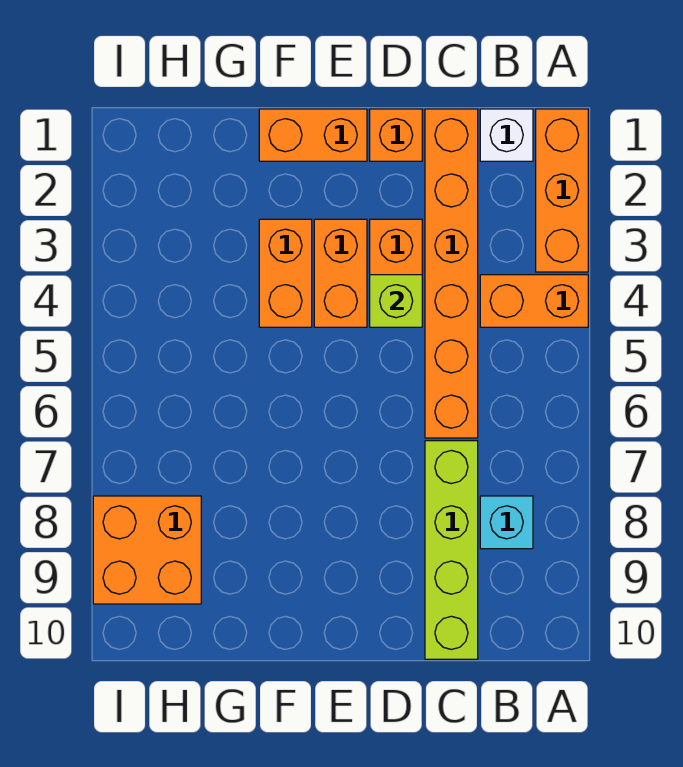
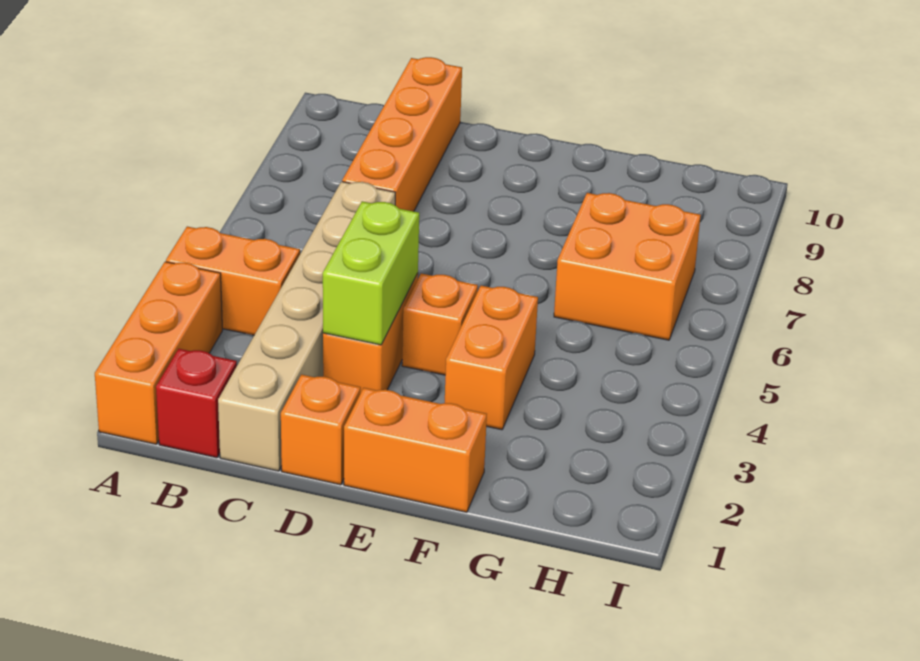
white brick B1 level 1 -> red brick B1 level 1
cyan brick B8 level 1 -> none
orange brick C1:C6 level 1 -> tan brick C1:C6 level 1
lime brick C7:C10 level 1 -> orange brick C7:C10 level 1
lime brick D4 level 2 -> lime brick D3:D4 level 2
orange brick E3:E4 level 1 -> orange brick E4 level 1
orange brick H8:I9 level 1 -> orange brick G6:H7 level 1

